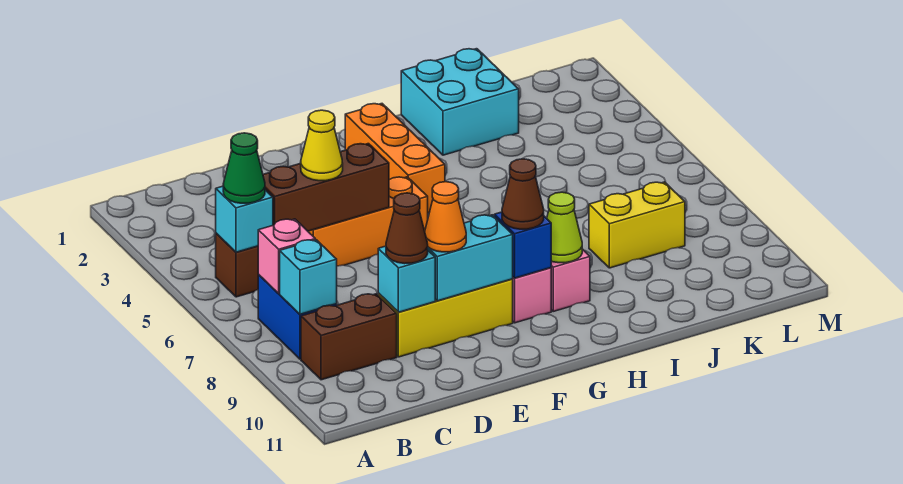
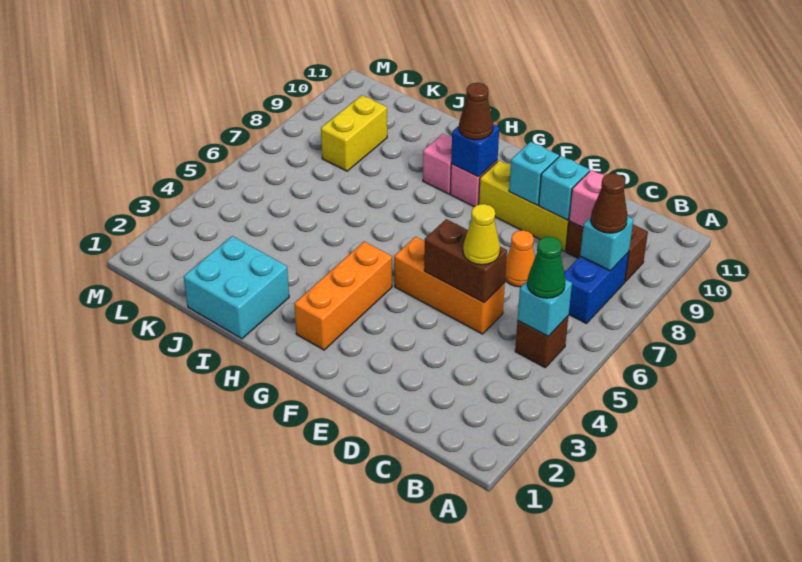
pink brick B7 level 2 -> pink brick C9 level 2
brown brick C5:E5 level 2 -> brown brick D5:E5 level 2
brown cone D9 level 3 -> brown cone B8 level 3
cyan brick E9:F9 level 2 -> cyan brick E9 level 2
orange cone E9 level 3 -> orange cone D7 level 1
lime cone H9 level 2 -> none
yellow brick J8:K8 level 1 -> yellow brick K8:K9 level 1

